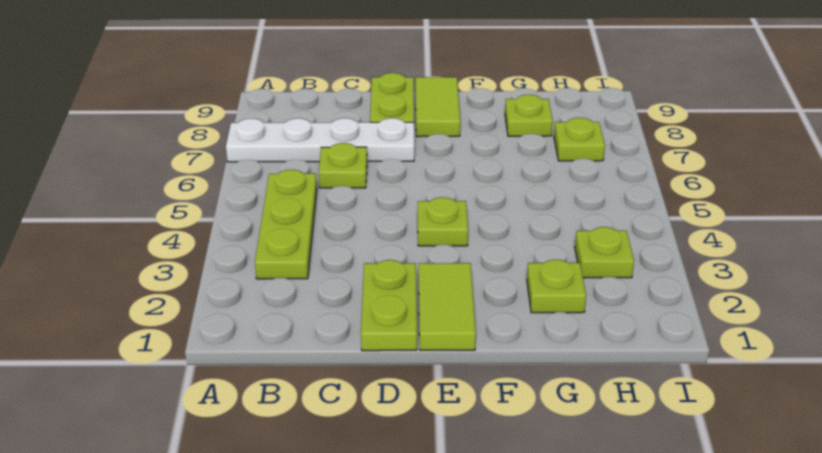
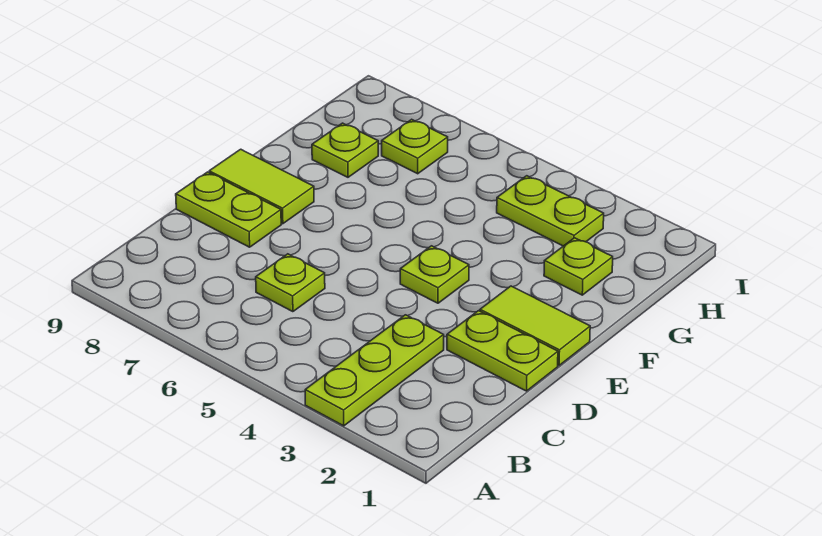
white plate A7:D7 level 1 -> none
lime plate B3:B5 level 1 -> lime plate A3:C3 level 1
lime plate H3 level 1 -> lime plate H3:H4 level 1

